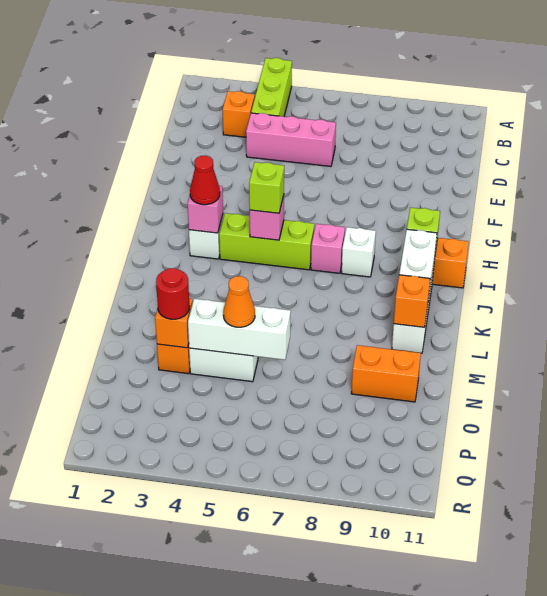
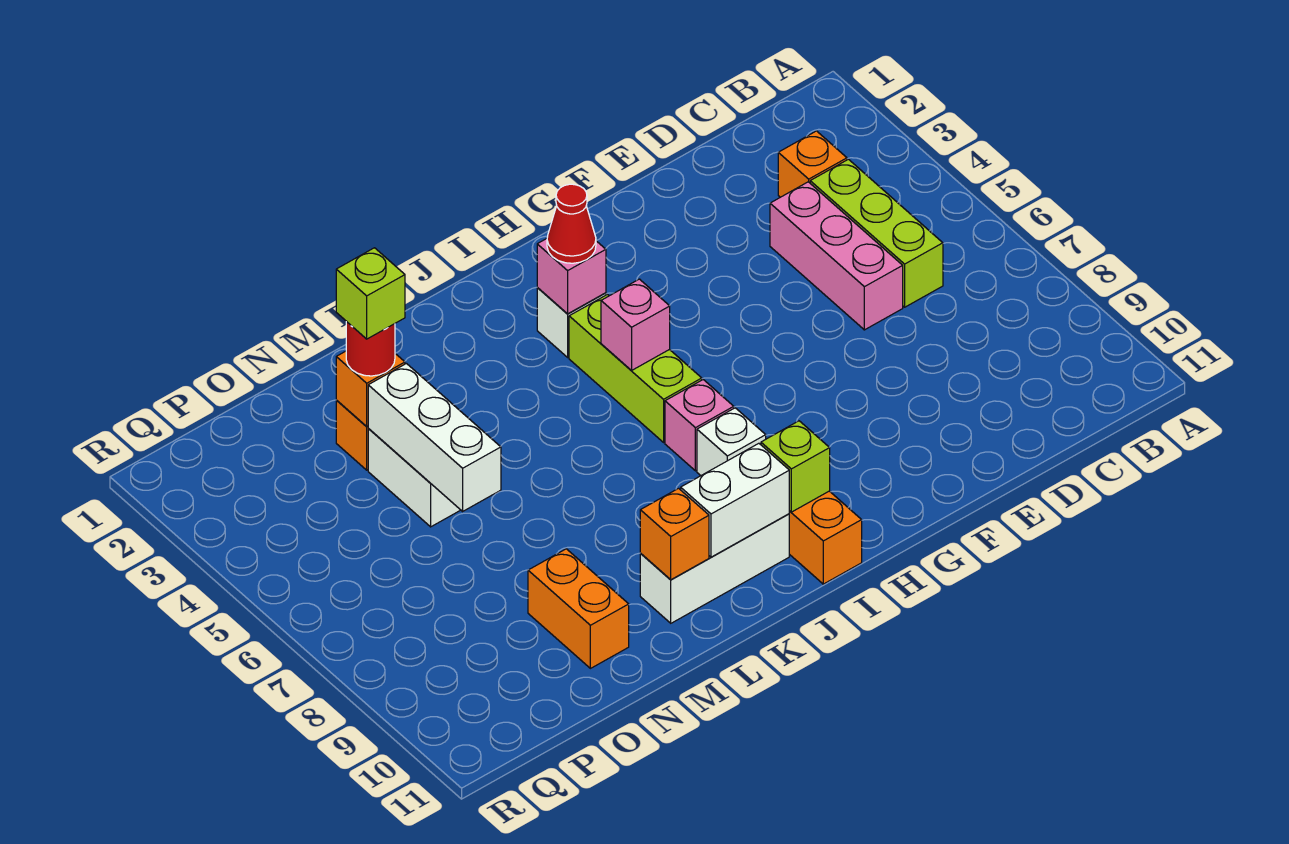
lime brick A4:C4 level 1 -> lime brick C4:C6 level 1
lime brick I5 level 3 -> lime brick N3 level 4
orange cone N5 level 3 -> none

